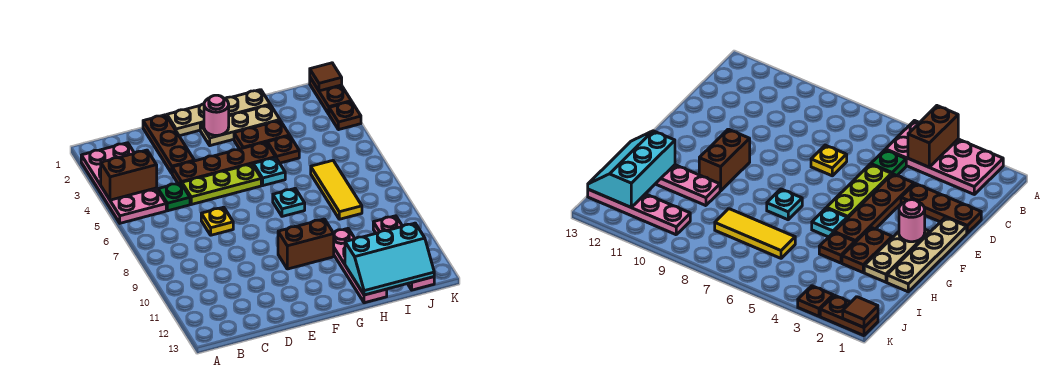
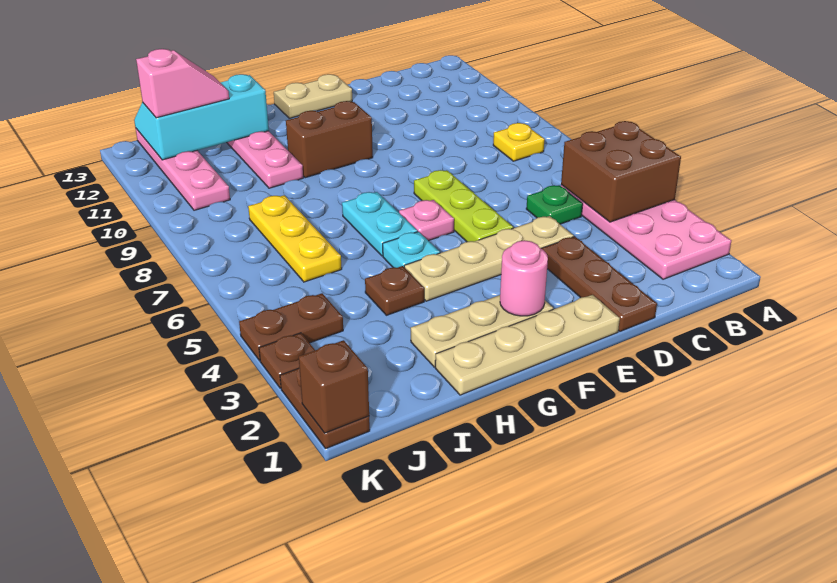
brown brick A4:B4 level 2 -> brown brick A4:B5 level 2
brown plate D4:G4 level 1 -> tan plate D4:G4 level 1
lime plate D5:F5 level 1 -> lime plate E5:E7 level 1
yellow plate D7 level 1 -> yellow plate B8 level 1
none -> tan plate E13:F13 level 1
none -> pink plate F6 level 1
brown plate G3:H3 level 1 -> brown plate J4:K4 level 1
cyan plate G7 level 1 -> cyan plate G6:G7 level 1
yellow tile I6:I8 level 1 -> yellow plate I6:I8 level 1
none -> pink slope I12:J12 level 3 top J
brown tile K1 level 2 -> brown brick K1 level 2

